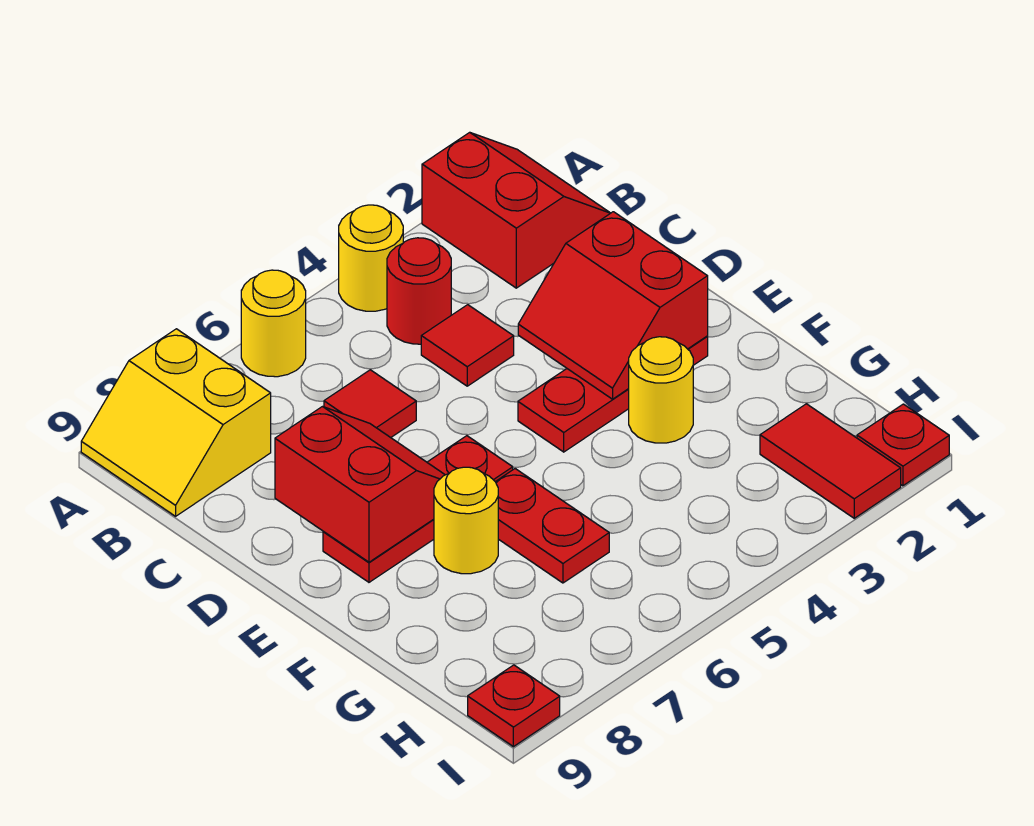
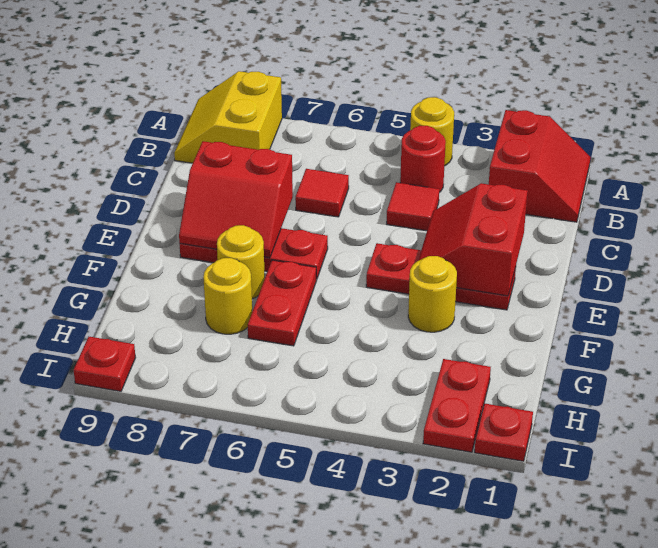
yellow round brick A6 level 1 -> yellow round brick G7 level 1
red slope D7:E8 level 2 top 8 -> red slope D7:E8 level 2 top D
red tile H2:I2 level 1 -> red plate H2:I2 level 1

